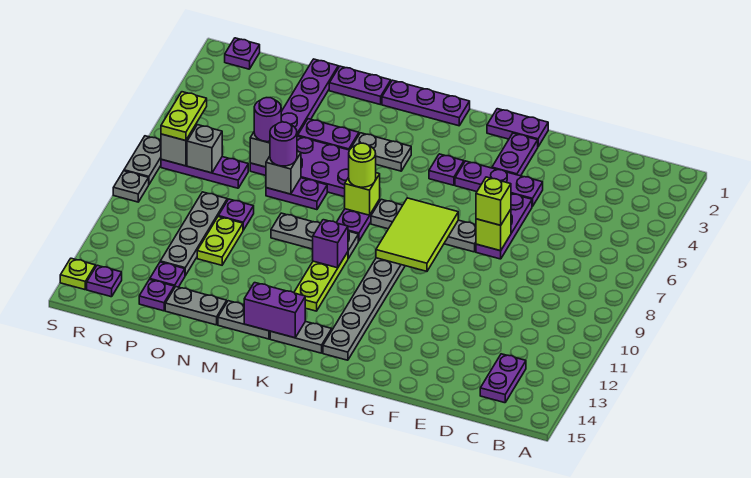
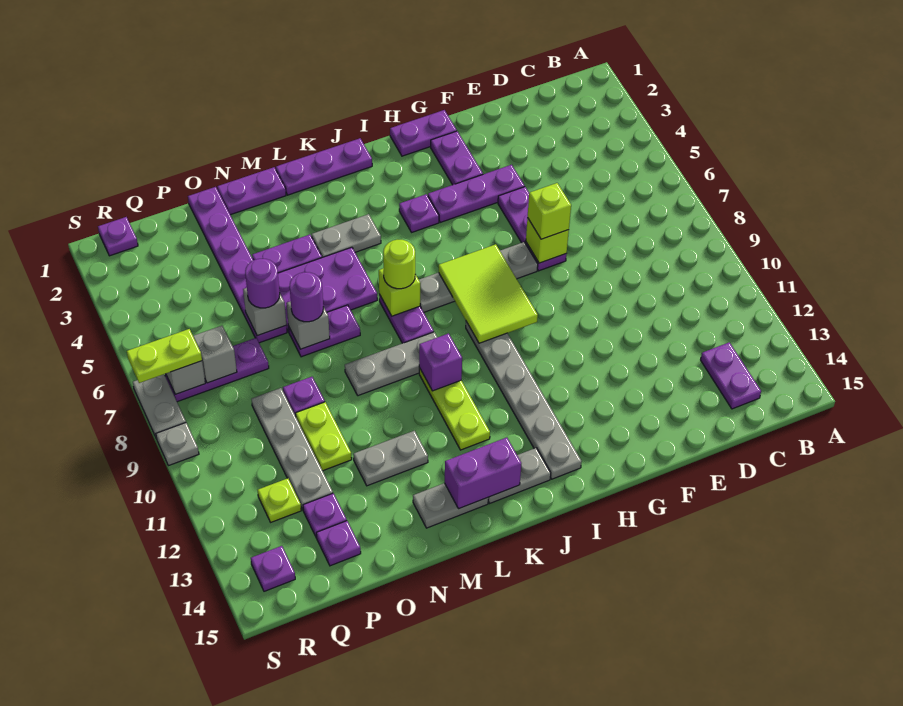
grey plate N14:O14 level 1 -> grey plate M12:N12 level 1
lime plate R6:R7 level 3 -> lime plate R7:S7 level 3
lime plate S14 level 1 -> lime plate Q12 level 1

